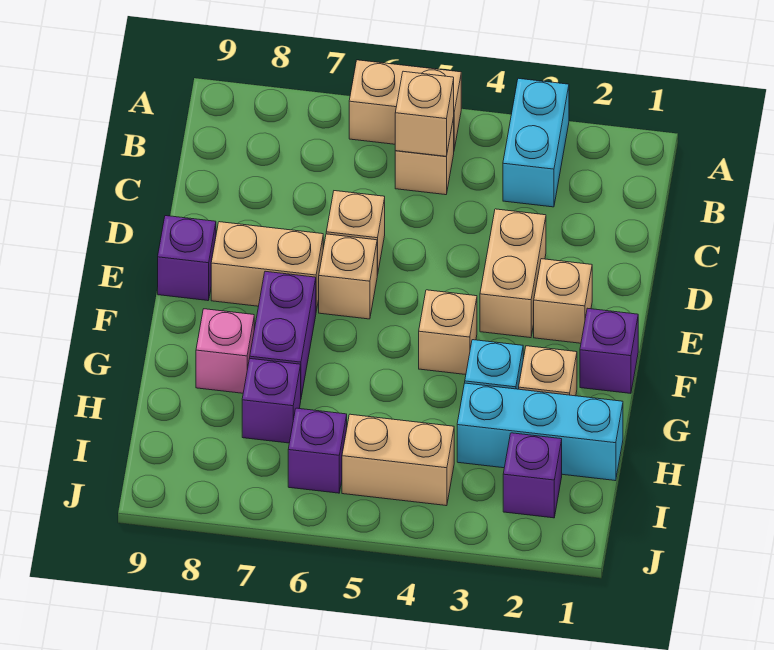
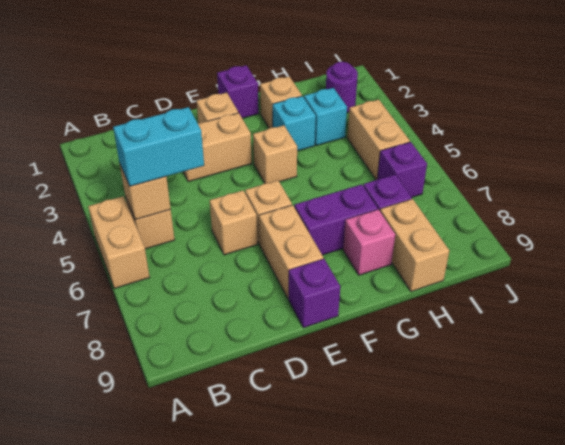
cyan brick A3:B3 level 1 -> cyan brick B5:C5 level 3
cyan brick H1:H3 level 1 -> cyan brick H3 level 1
none -> tan brick H8:H9 level 1
purple brick I2 level 1 -> purple round brick I2 level 1

